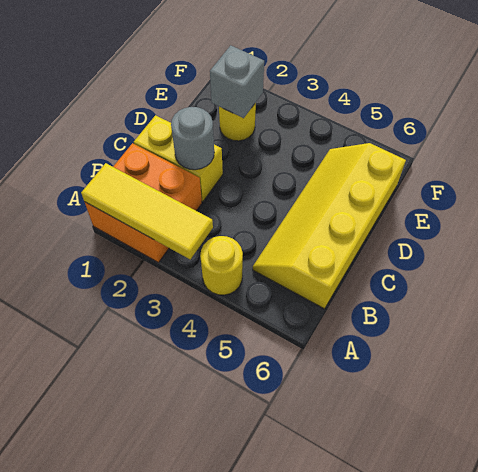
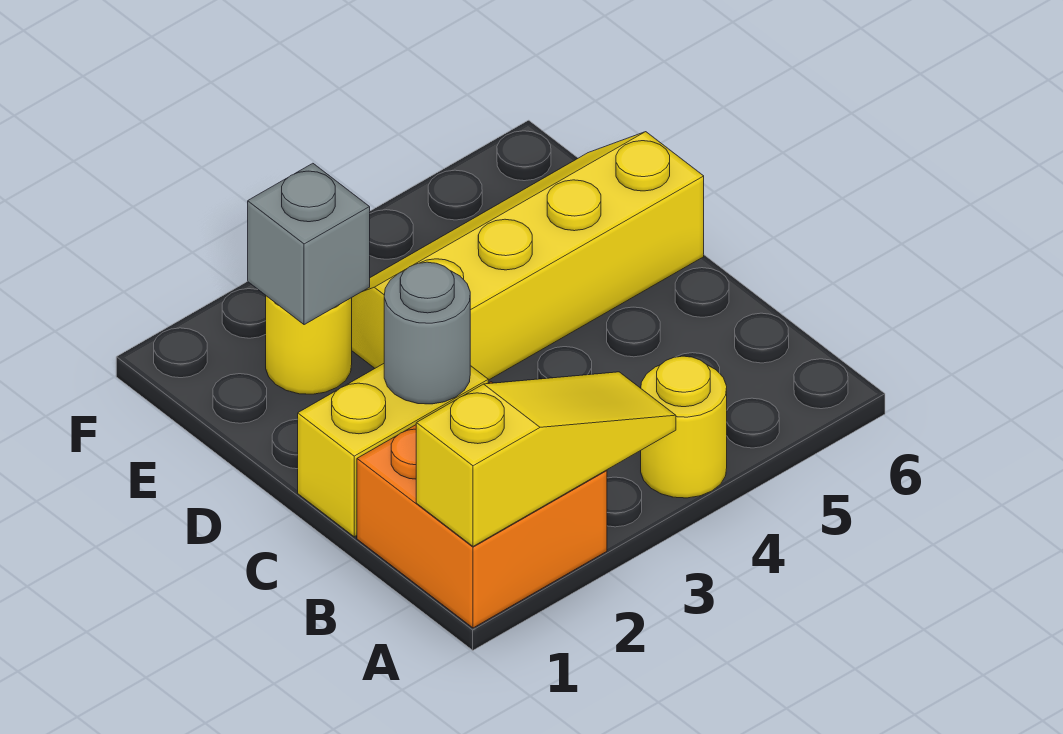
yellow tile A1:A3 level 2 -> yellow slope A1:A3 level 2 top 1
yellow slope B5:E6 level 1 top 6 -> yellow slope D3:E6 level 1 top D

